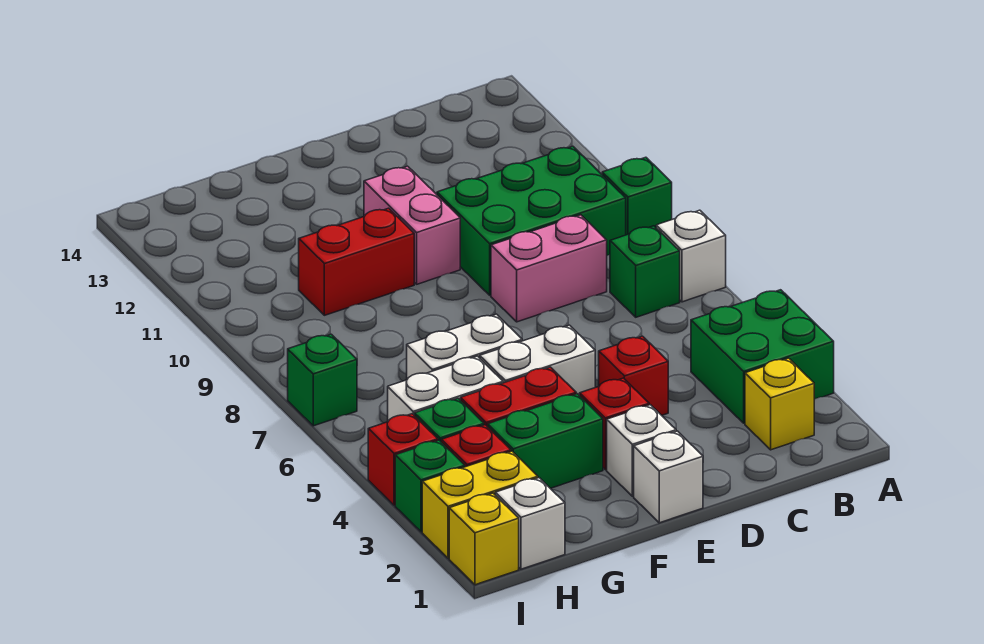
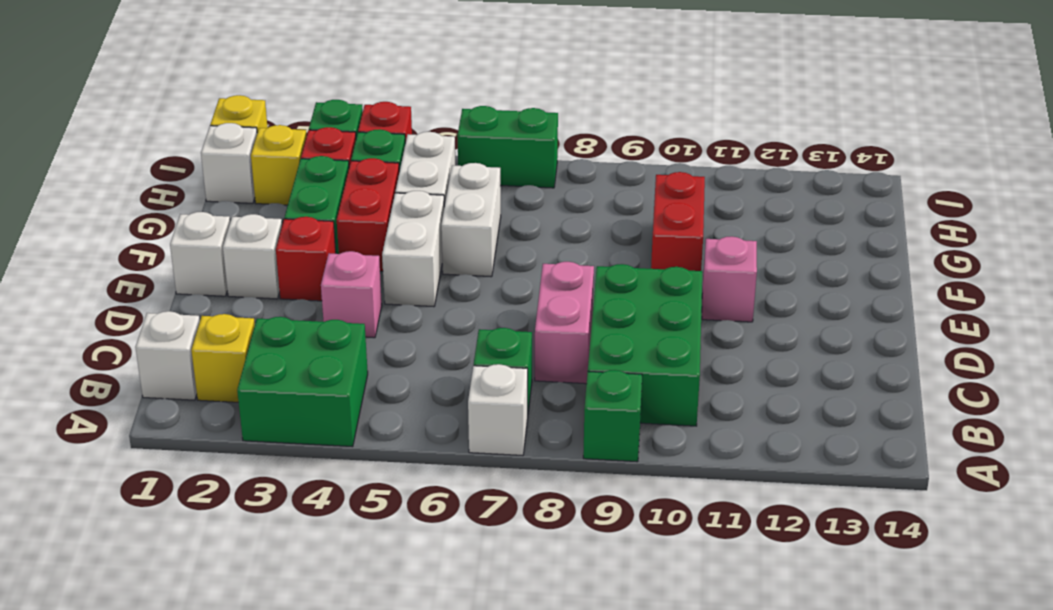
none -> white brick B1 level 1
red brick D4 level 1 -> pink brick D4 level 1
pink brick E10:E11 level 1 -> pink brick E11 level 1
yellow brick H2:I2 level 1 -> yellow brick H2 level 1
green brick I7 level 1 -> green brick I6:I7 level 1

